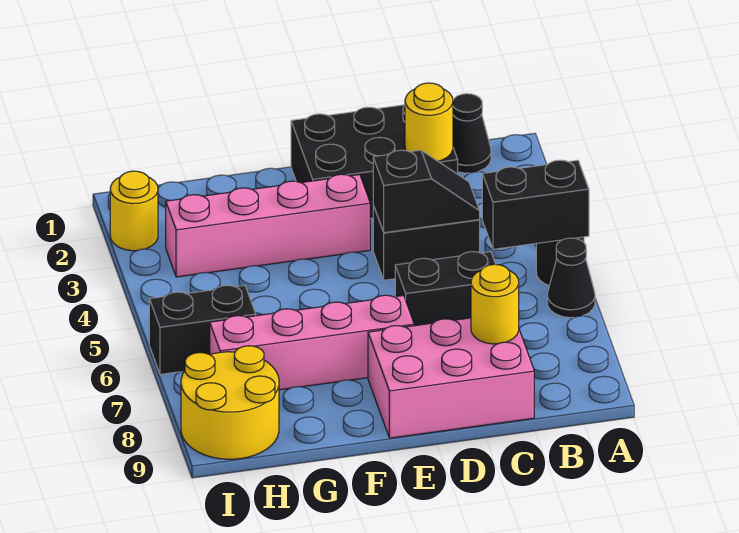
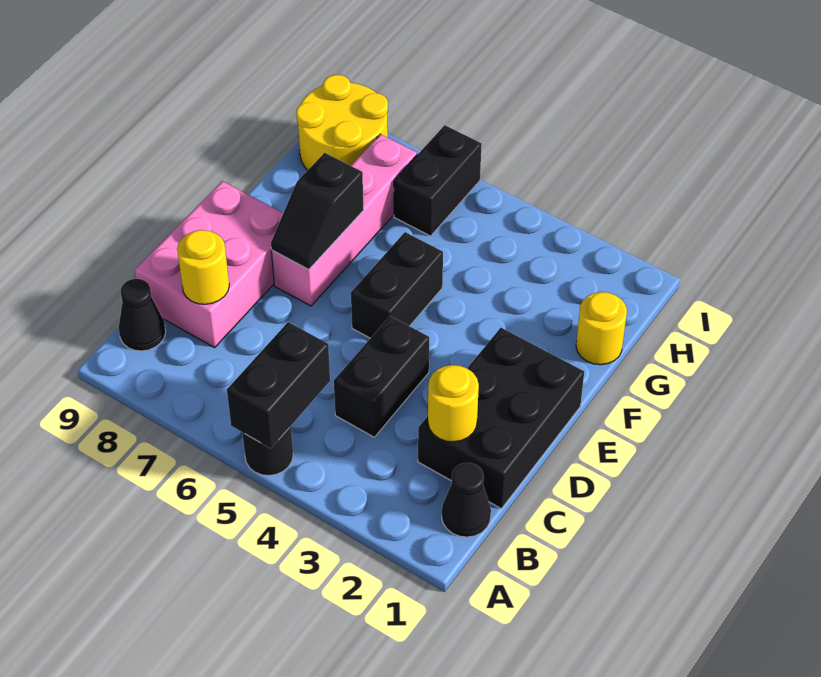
black cone A6 level 1 -> black cone B9 level 1
black slope C4:D4 level 2 top D -> black slope E7:F7 level 2 top F
black brick C6:D6 level 1 -> black brick E5:F5 level 1
pink brick E3:H3 level 1 -> none
yellow round brick I2 level 1 -> yellow round brick G1 level 1

